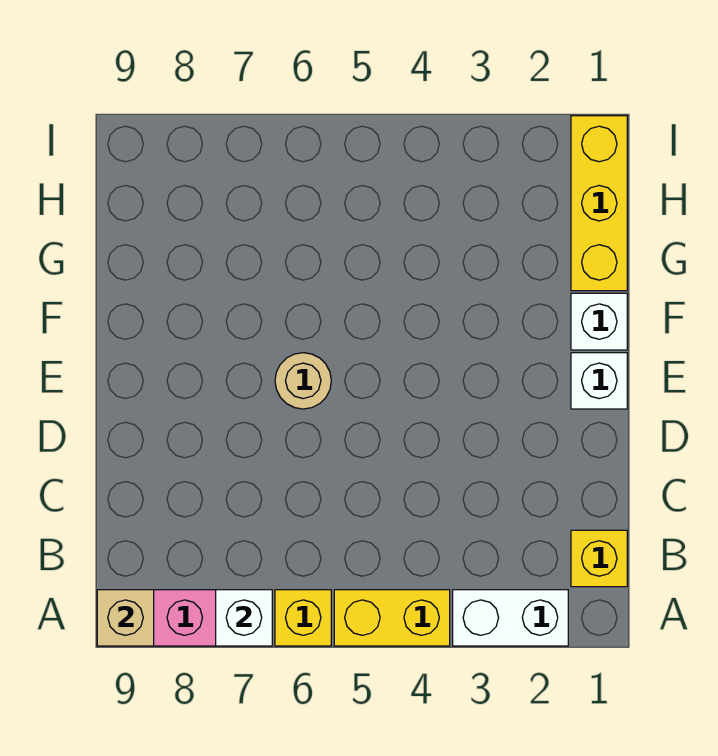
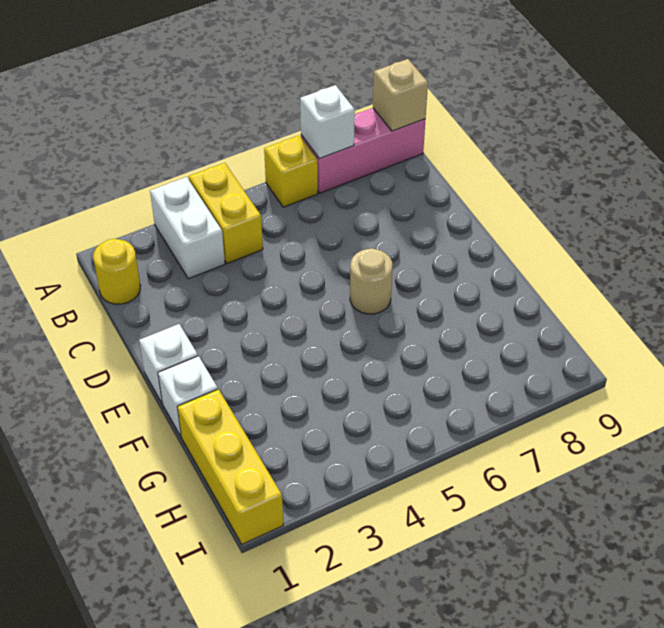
white brick A2:A3 level 1 -> white brick A3:B3 level 1
yellow brick A4:A5 level 1 -> yellow brick A4:B4 level 1
yellow brick B1 level 1 -> yellow round brick B1 level 1

